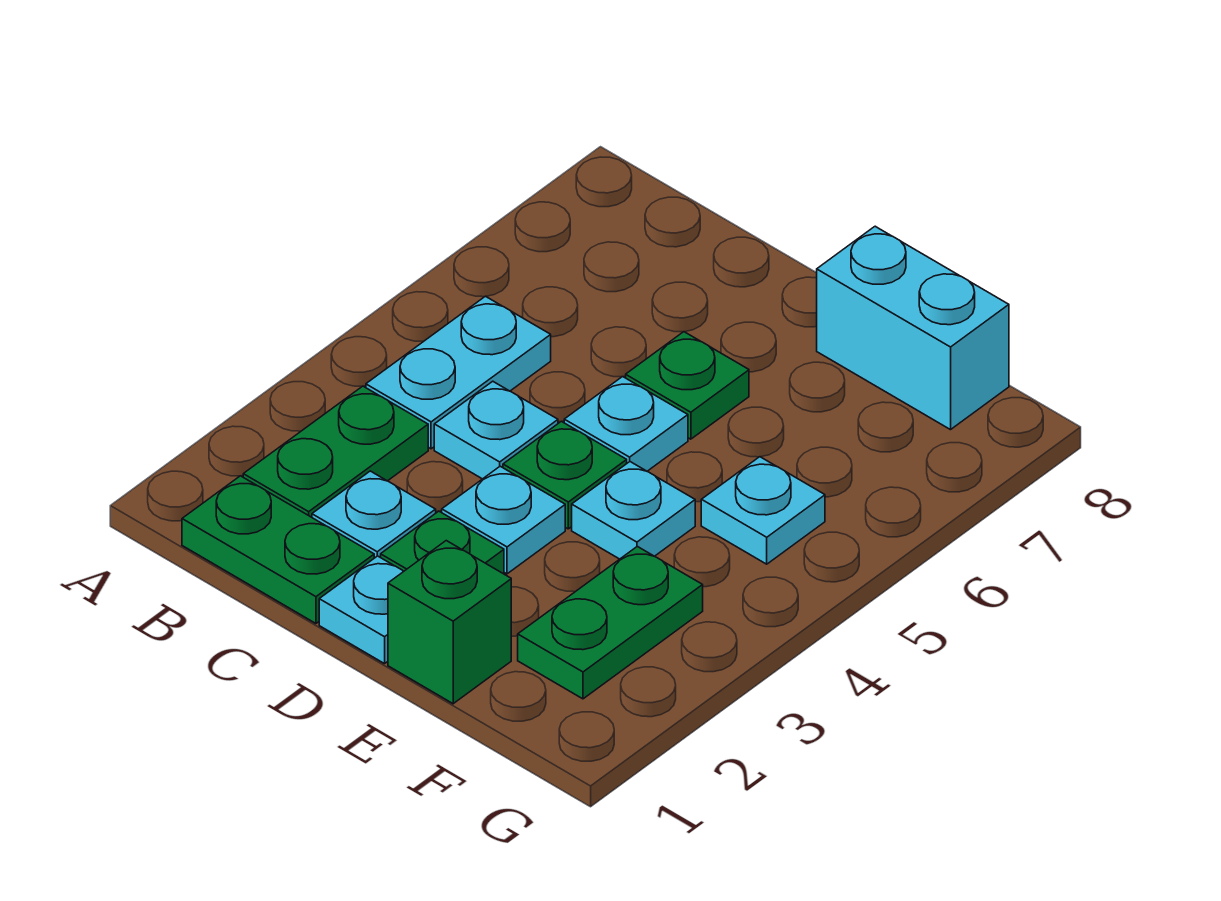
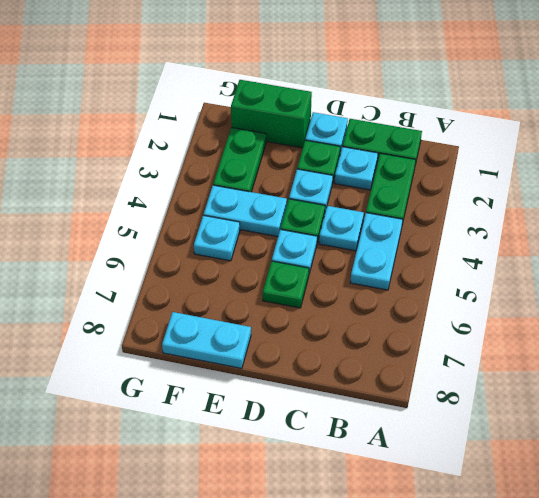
green brick E1 level 1 -> green brick E1:F1 level 1
cyan plate E4 level 1 -> cyan plate E4:F4 level 1
cyan brick E8:F8 level 1 -> cyan plate E8:F8 level 1

